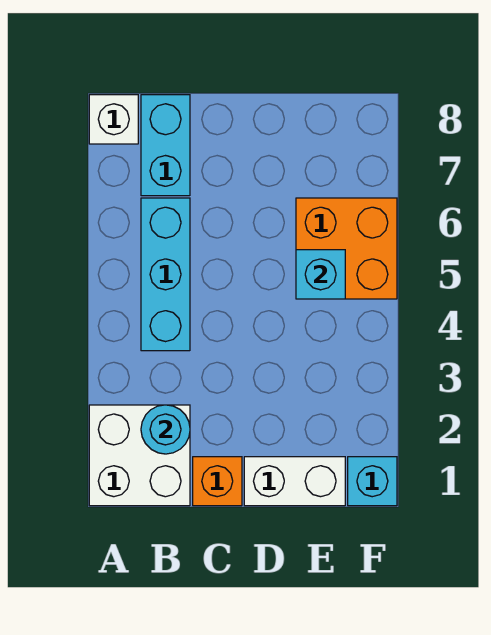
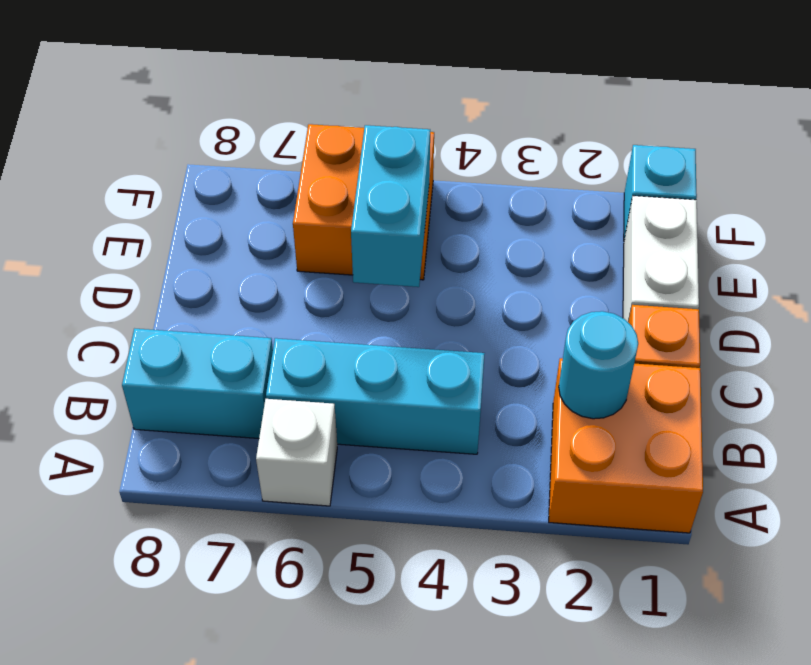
white brick A1:B2 level 1 -> orange brick A1:B2 level 1
white brick A8 level 1 -> white brick A6 level 1
cyan brick E5 level 2 -> cyan brick D5:E5 level 2

